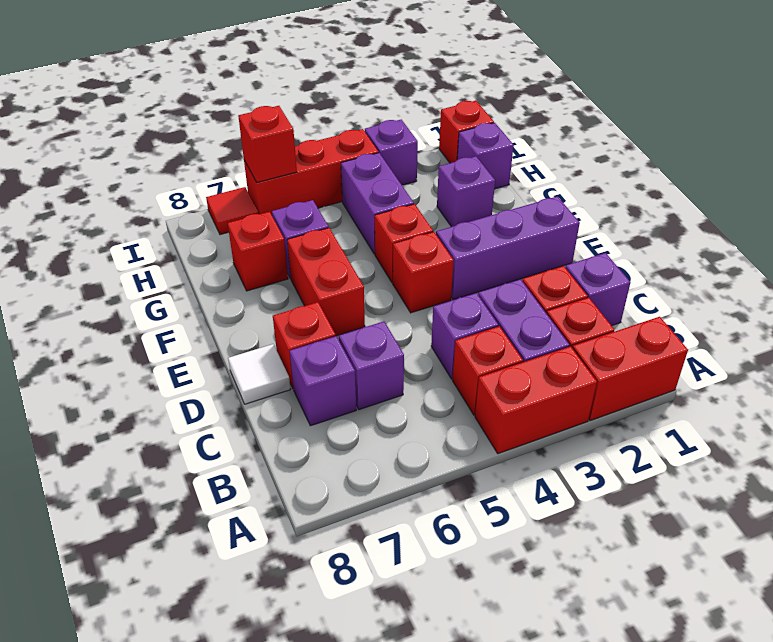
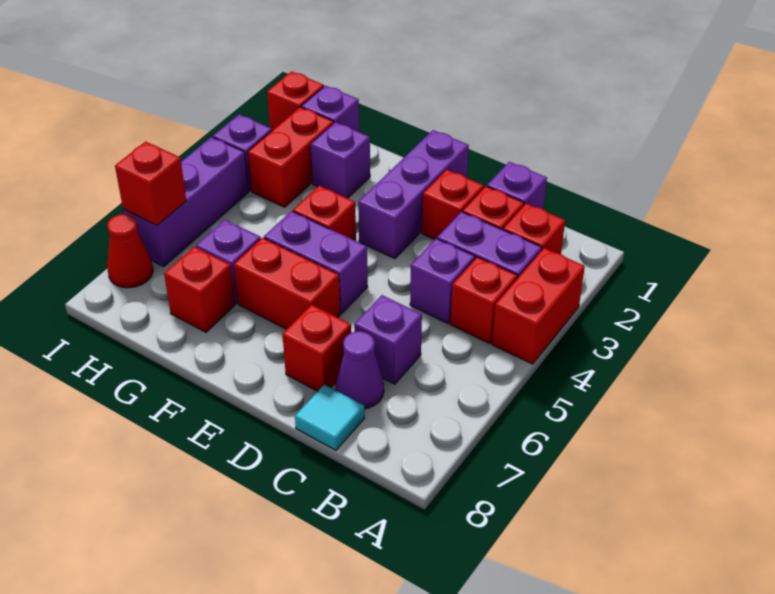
red brick A1:A2 level 1 -> red brick H2:H3 level 1
purple brick C7 level 1 -> purple cone C7 level 1
none -> cyan tile C8 level 1
white tile D8 level 1 -> none
red brick E4 level 1 -> red brick D2 level 1
purple brick G4:H4 level 1 -> purple brick E5:F5 level 1
red brick I4:I6 level 1 -> purple brick I4:I6 level 1
red tile I7 level 1 -> red cone I7 level 1

